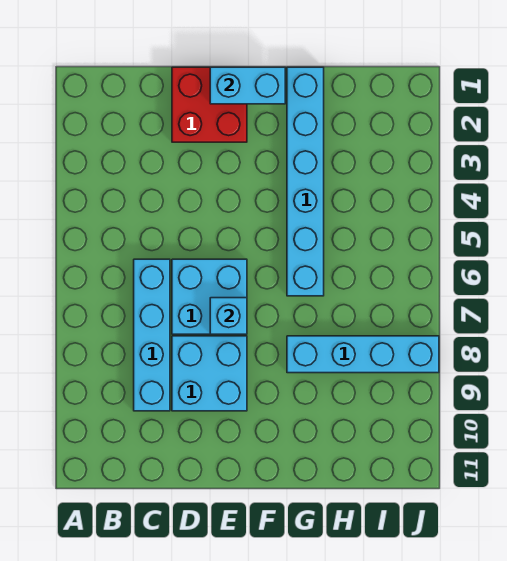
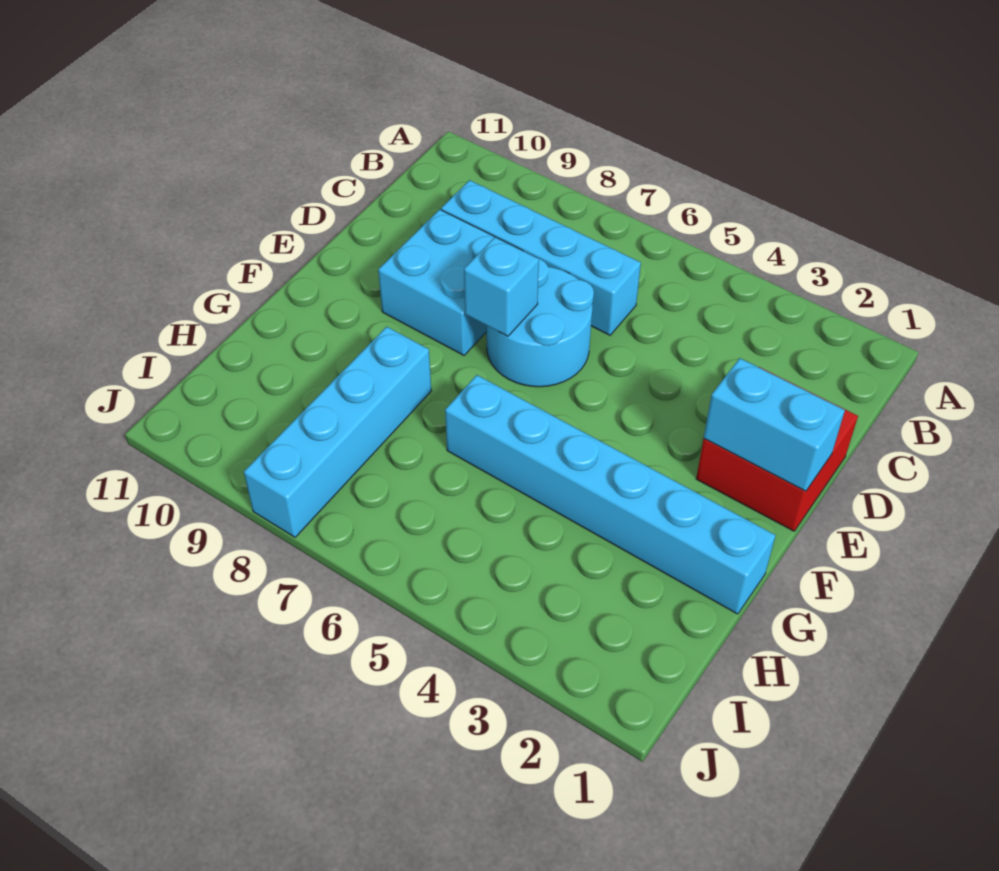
cyan brick D6:E7 level 1 -> cyan round brick D6:E7 level 1
cyan brick E1:F1 level 2 -> cyan brick E1:E2 level 2

